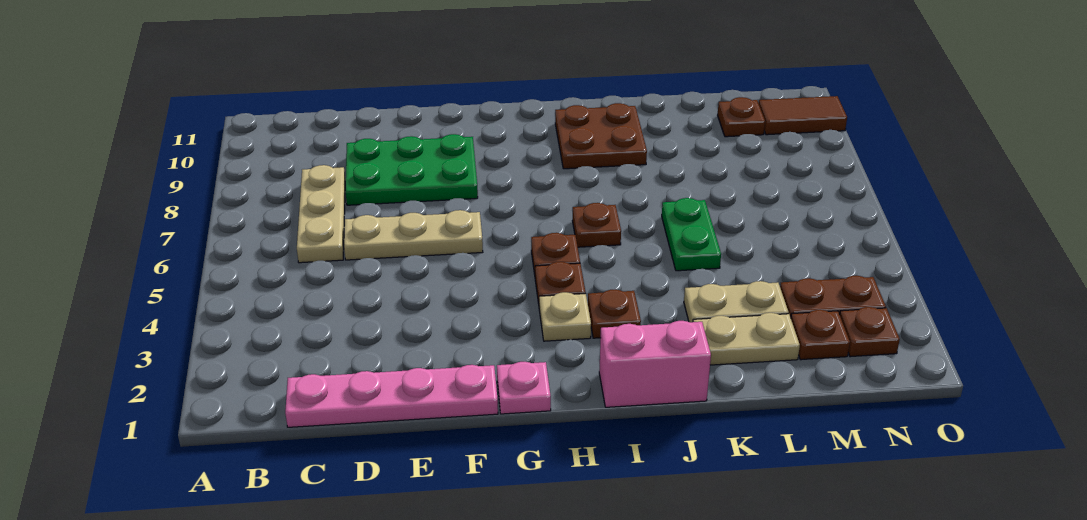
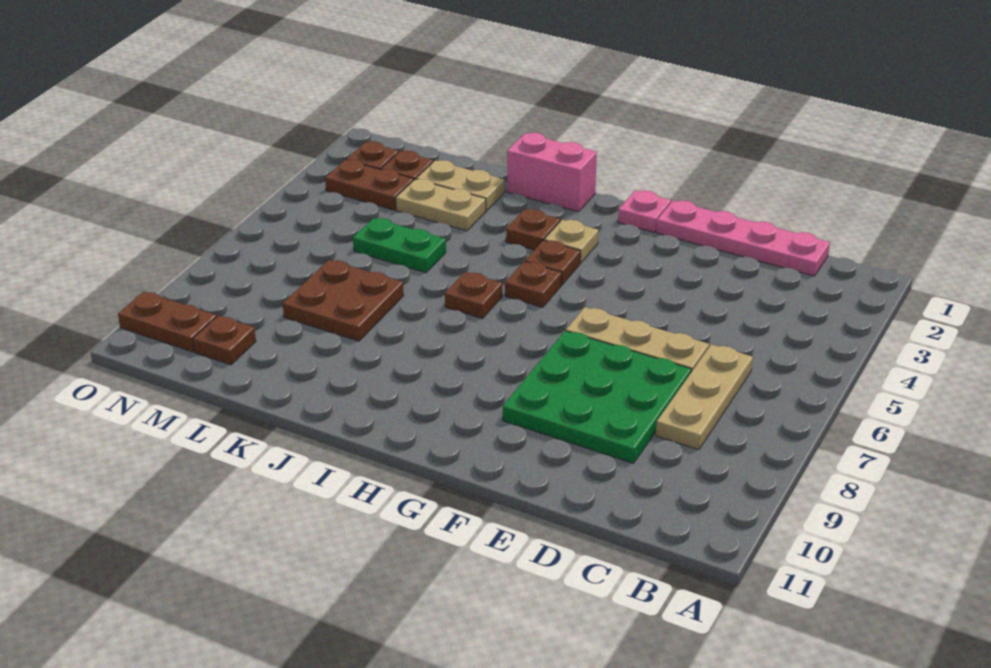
green plate D8:F9 level 1 -> green plate D7:F9 level 1
brown plate I9:J10 level 1 -> brown plate K7:L8 level 1
green plate K5:K6 level 1 -> green plate K5:L5 level 1
brown tile N10:O10 level 1 -> brown plate N10:O10 level 1

